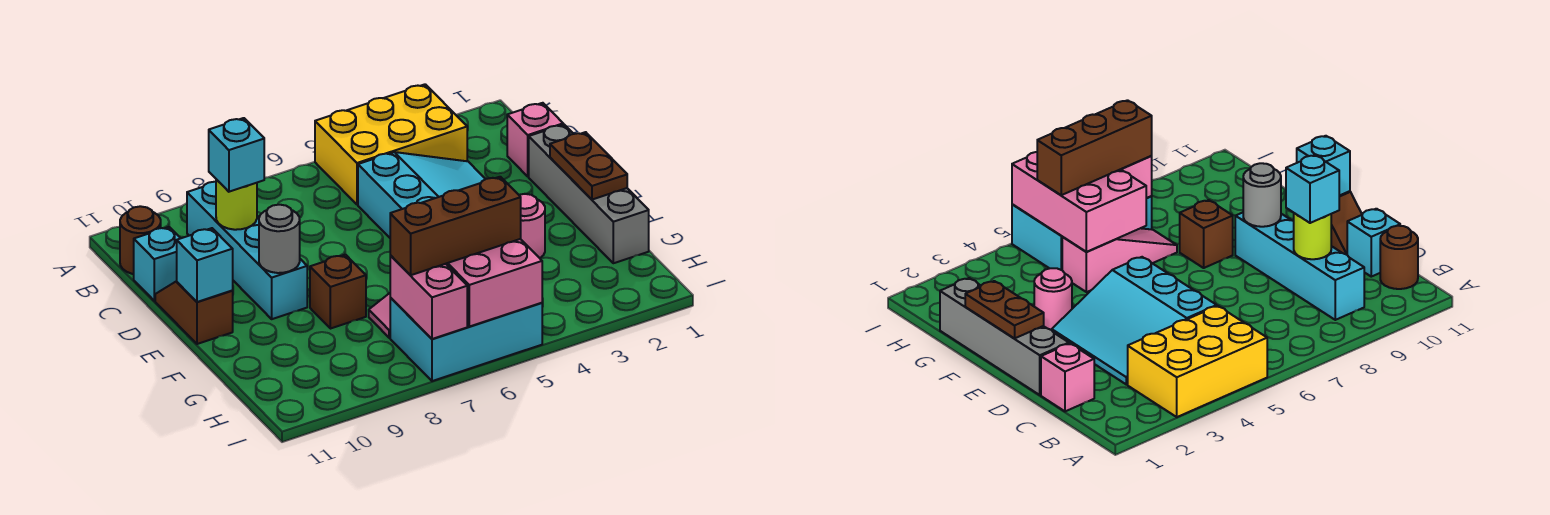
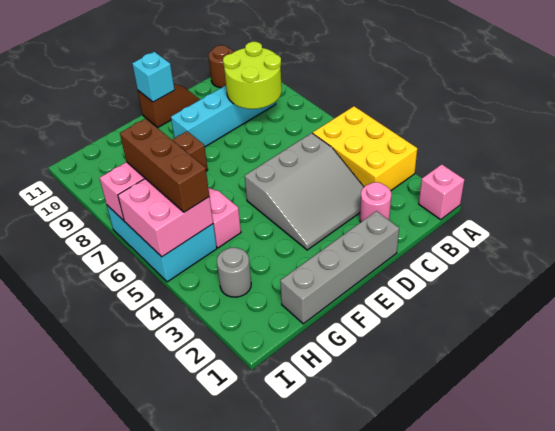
pink brick C1 level 1 -> pink brick A1 level 1
cyan slope C3:E5 level 1 top 5 -> grey slope C3:E5 level 1 top 5
lime round brick C9 level 2 -> lime round brick B8:C9 level 2
cyan brick C9 level 3 -> none
cyan brick C11 level 1 -> none
brown plate E1:F1 level 2 -> none
grey round brick E9 level 2 -> grey round brick H3 level 1
pink round brick F3 level 1 -> pink round brick C2 level 1
pink brick G5:I6 level 2 -> pink brick H5:I6 level 2

